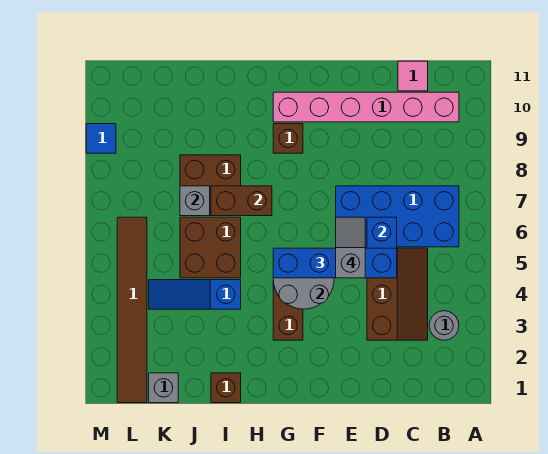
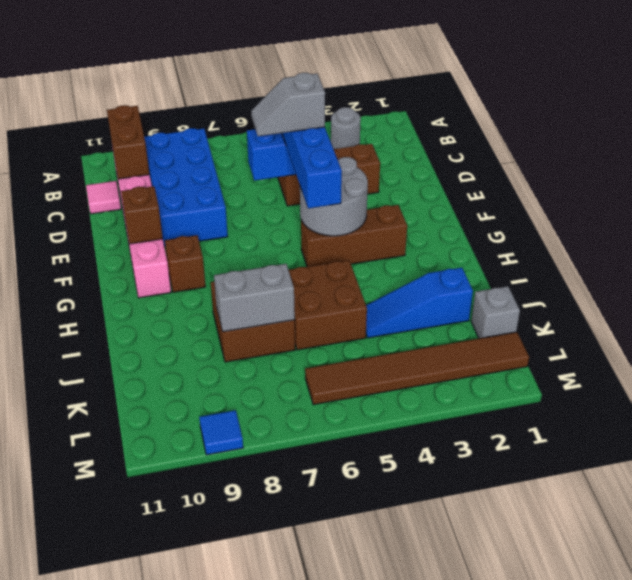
blue brick B6:E7 level 1 -> blue brick B8:E9 level 1
brown brick H7:I7 level 2 -> brown brick B10:C10 level 2
brown brick I1 level 1 -> brown brick F10 level 2
blue slope I4:K4 level 1 top I -> blue slope J2:J4 level 1 top 2
grey brick J7 level 2 -> grey brick J7:J8 level 2

